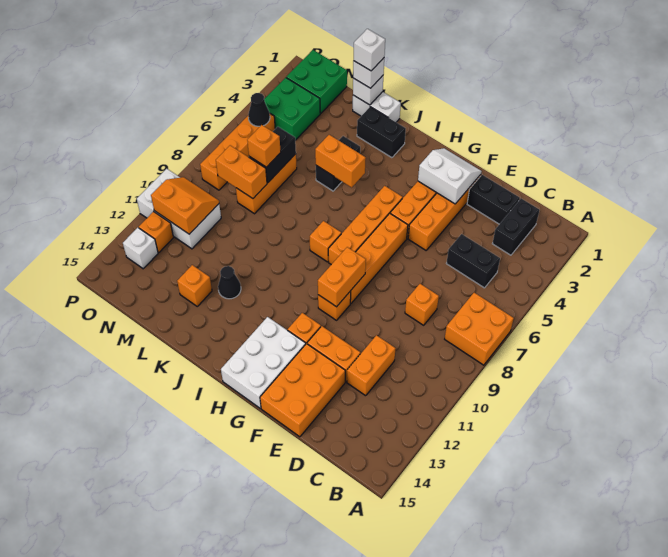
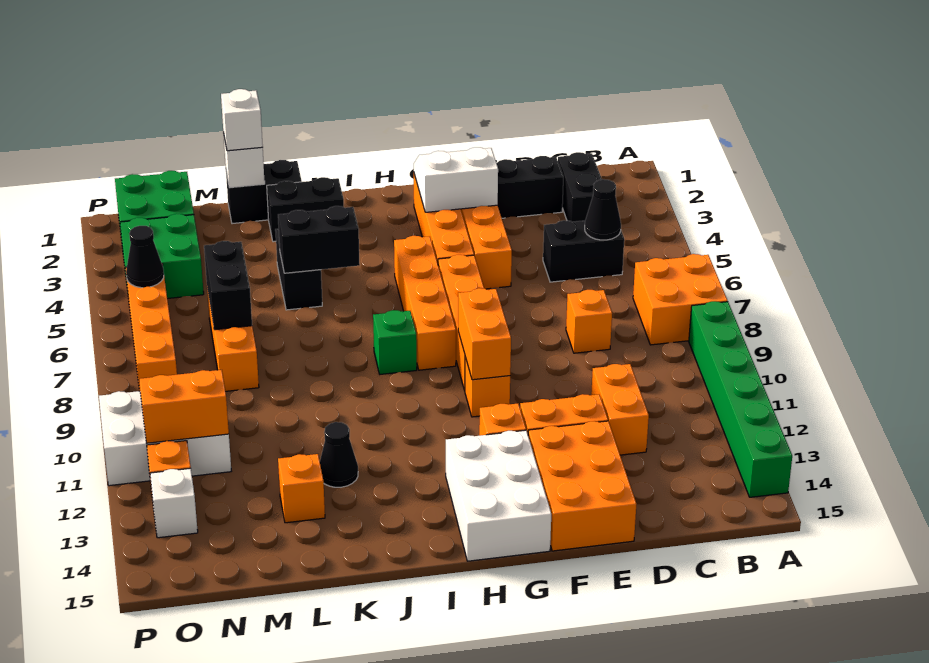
none -> green brick A9:A14 level 1
none -> black cone C5 level 2
orange brick I8 level 1 -> green brick I8 level 1
orange brick J5:K5 level 2 -> black brick J5:K5 level 2
white brick K1:L1 level 1 -> black brick K1:L1 level 1
white brick L1 level 4 -> none
orange brick M7 level 3 -> none
orange brick M8:N8 level 2 -> none

